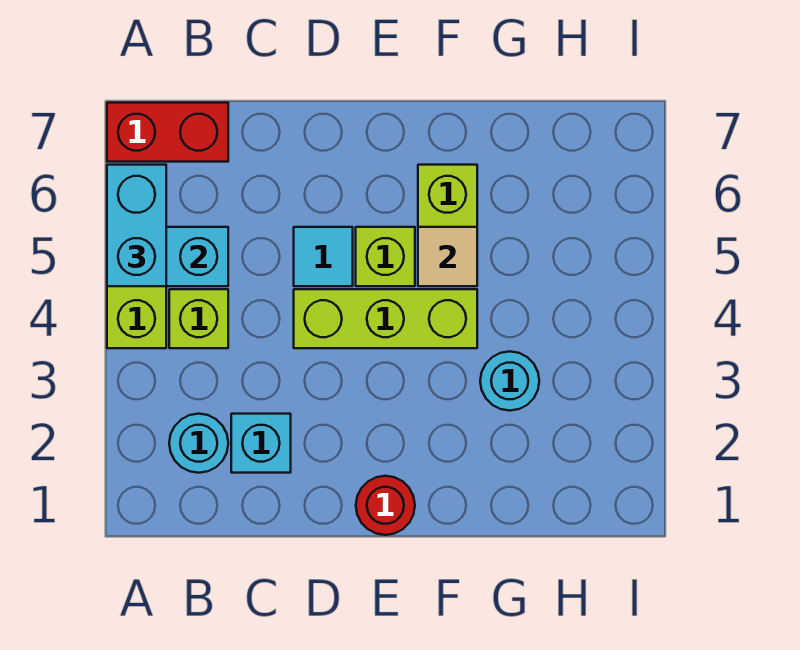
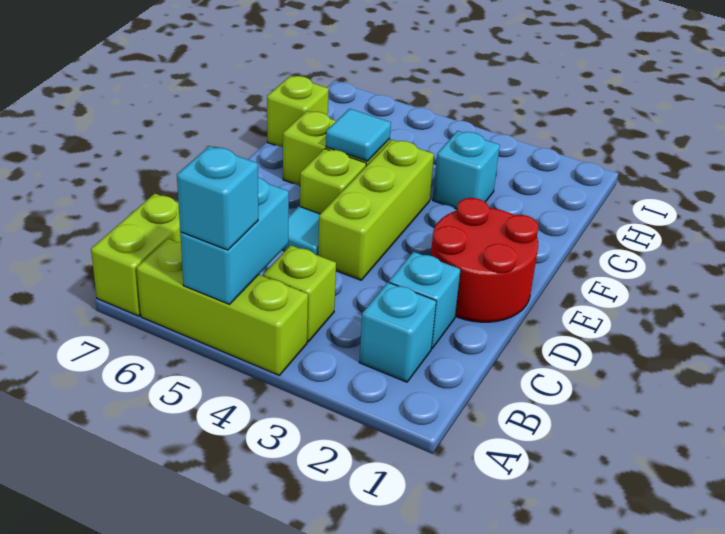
cyan brick A5:A6 level 3 -> cyan brick A5 level 3
red brick A7:B7 level 1 -> lime brick A7:B7 level 1
cyan round brick B2 level 1 -> cyan brick B2 level 1
red round brick E1 level 1 -> red round brick D1:E2 level 1
tan tile F5 level 2 -> cyan tile F5 level 2
cyan round brick G3 level 1 -> cyan brick G3 level 1
none -> lime brick G7 level 1

